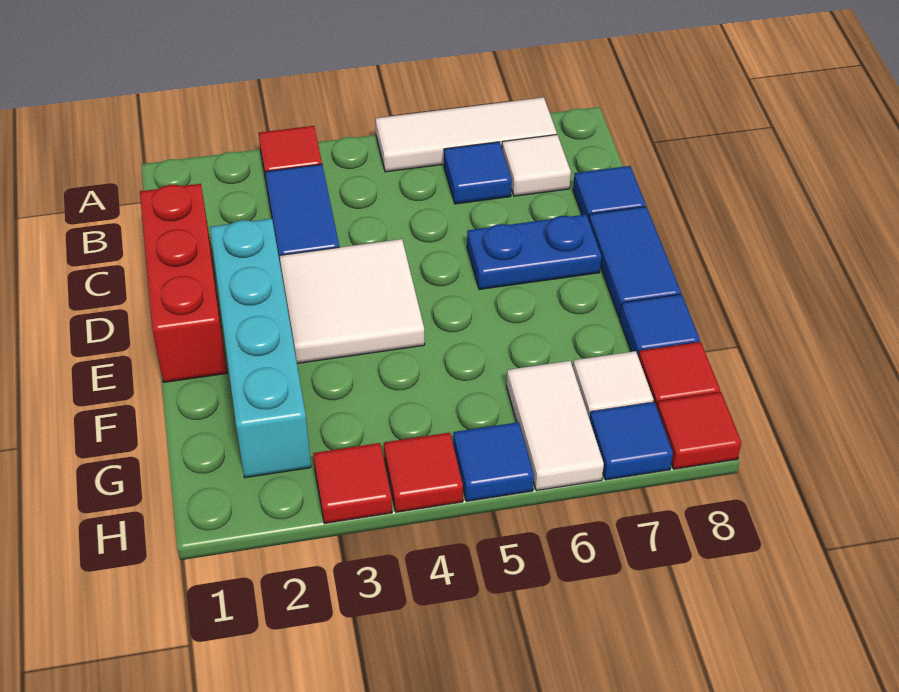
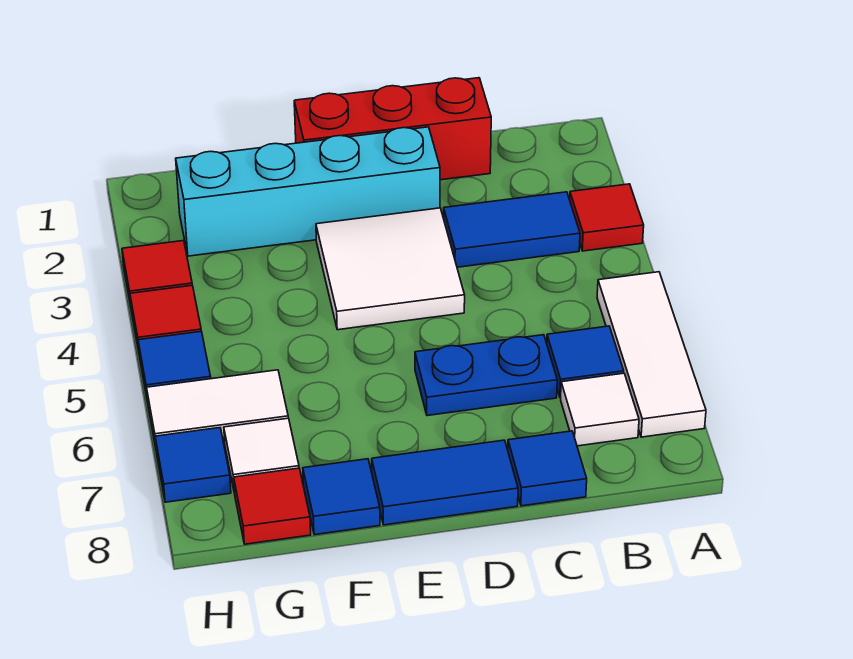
blue plate D6:D7 level 1 -> blue plate C6:D6 level 1
red tile H8 level 1 -> none

